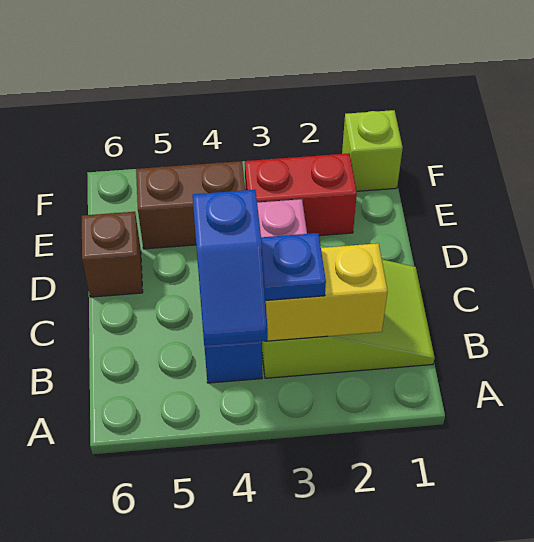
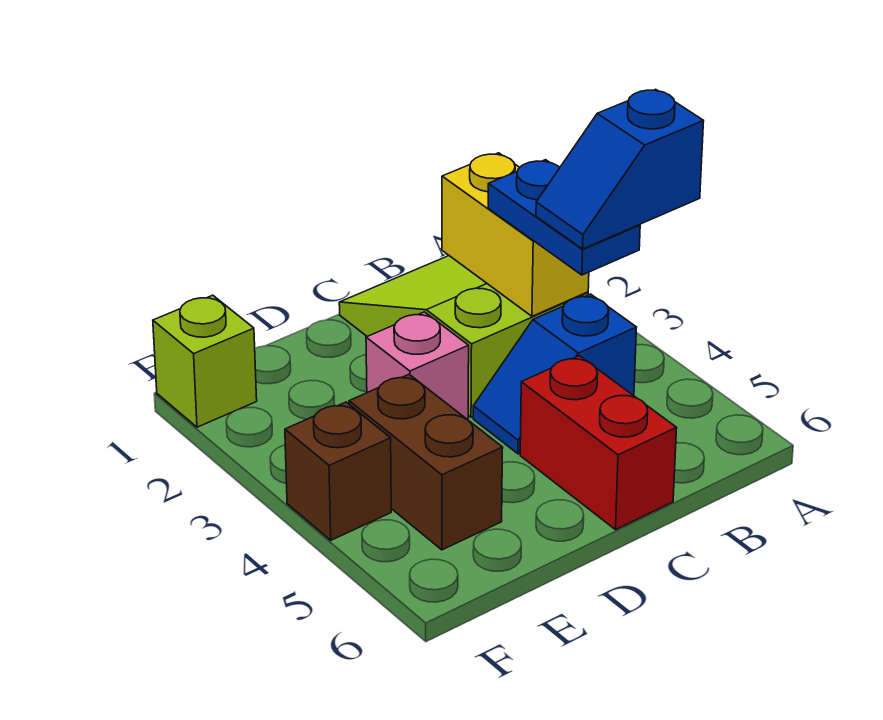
blue slope A4:B4 level 4 top B -> blue slope A4:B4 level 4 top A
brown brick D6 level 1 -> brown brick F4 level 1
red brick E2:E3 level 1 -> red brick C5:C6 level 1

